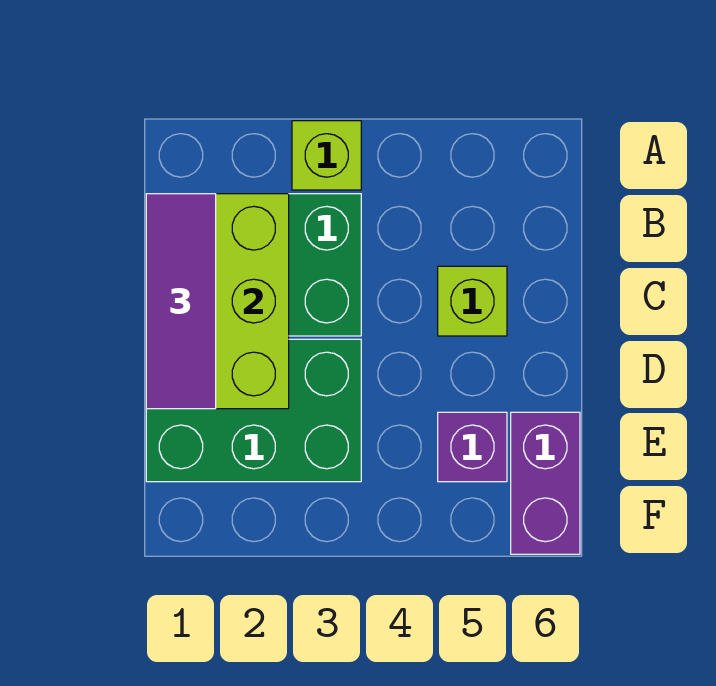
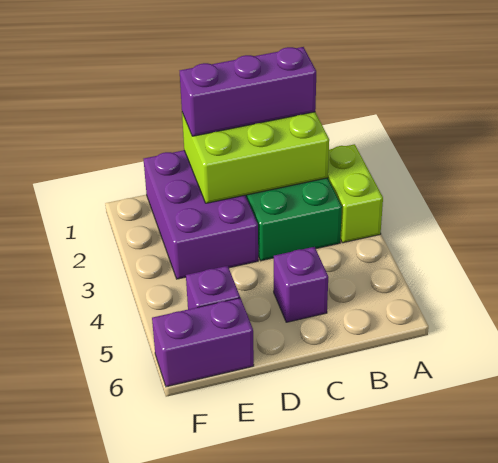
lime brick A3 level 1 -> lime brick A2:A3 level 1
purple tile B1:D1 level 3 -> purple brick B1:D1 level 3
lime brick C5 level 1 -> purple brick C5 level 1
green brick D1:E3 level 1 -> purple brick D1:E3 level 1

